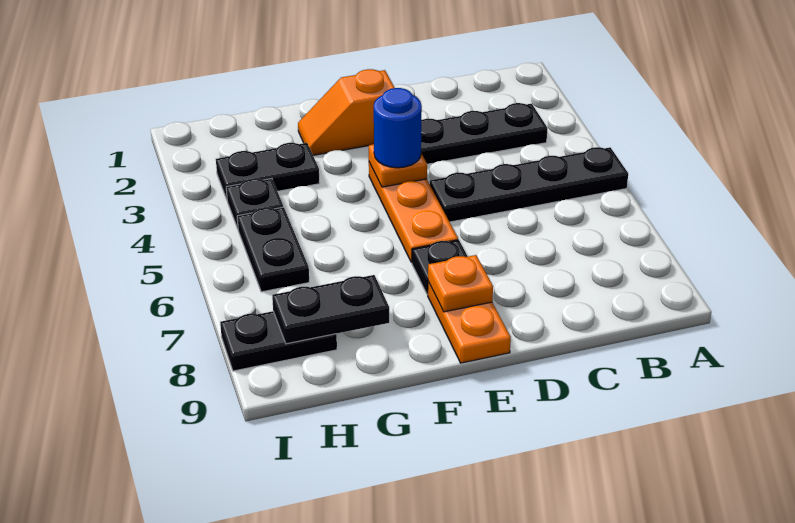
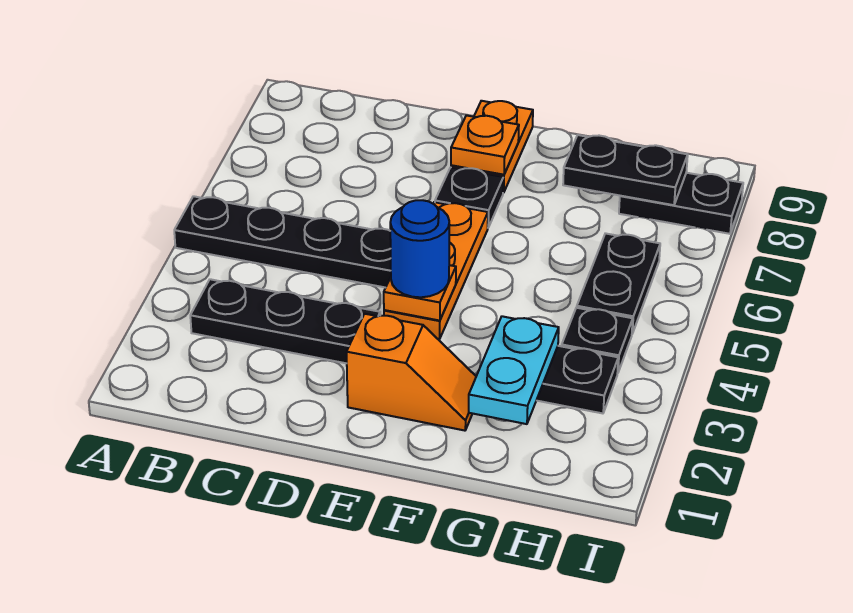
none -> cyan plate G2:G3 level 2

